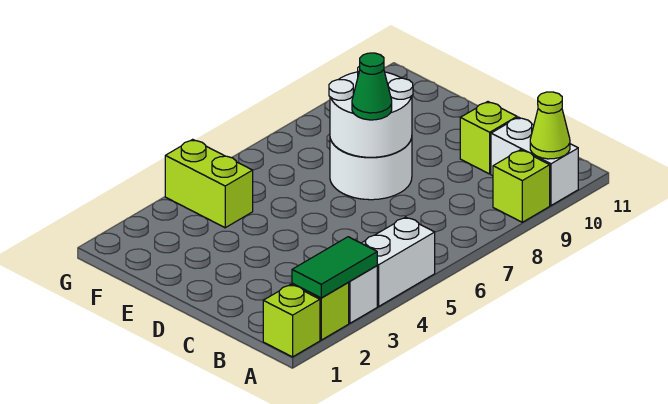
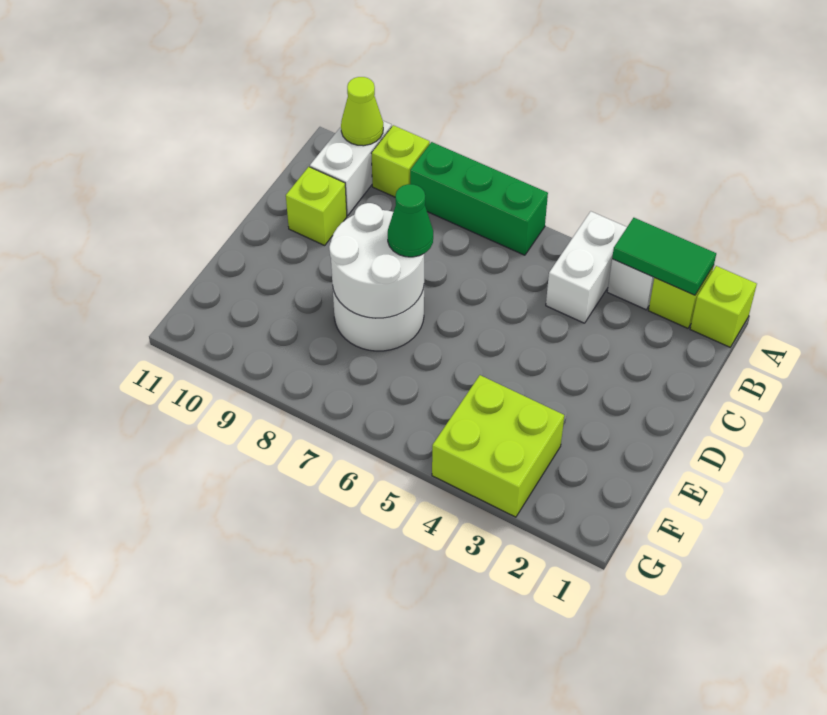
white brick A4:A5 level 1 -> white brick A4:B4 level 1
none -> green brick A6:A8 level 1
lime brick F4:G4 level 1 -> lime brick F3:G4 level 1

